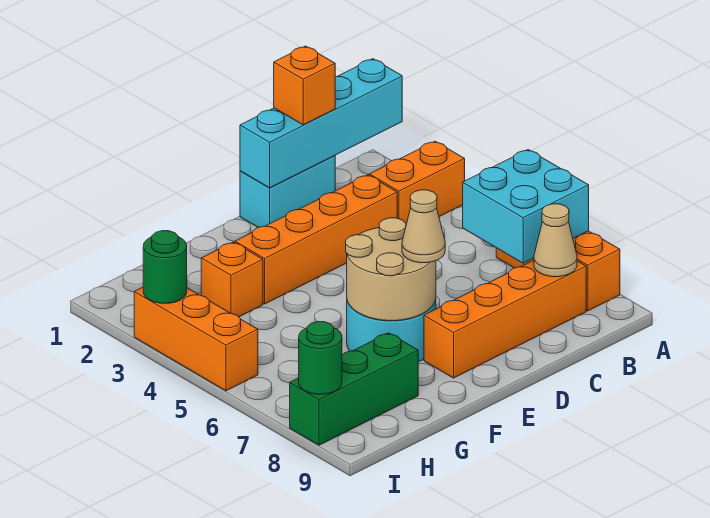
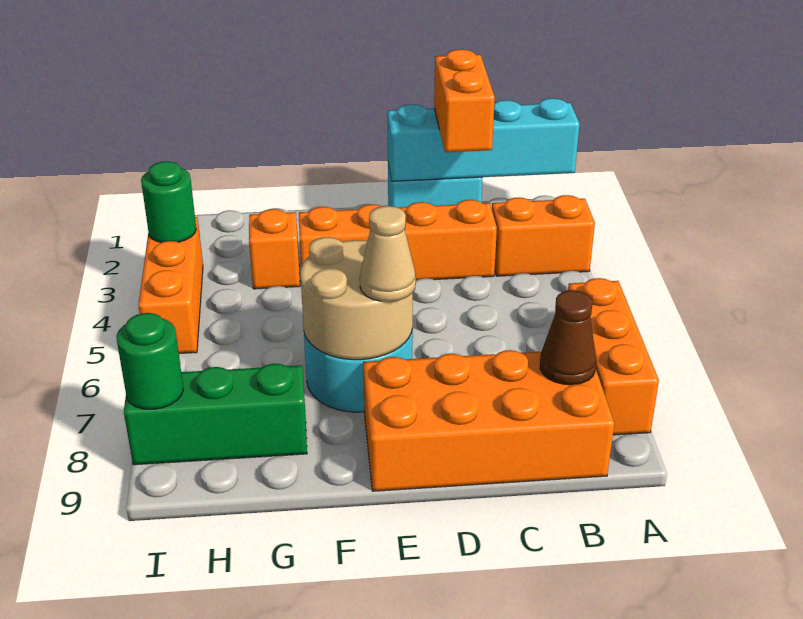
cyan brick A6:B7 level 2 -> none
orange brick B8:E8 level 1 -> orange brick B8:E9 level 1
tan cone B8 level 2 -> brown cone B8 level 2
orange brick C1 level 3 -> orange brick C1:C2 level 3

